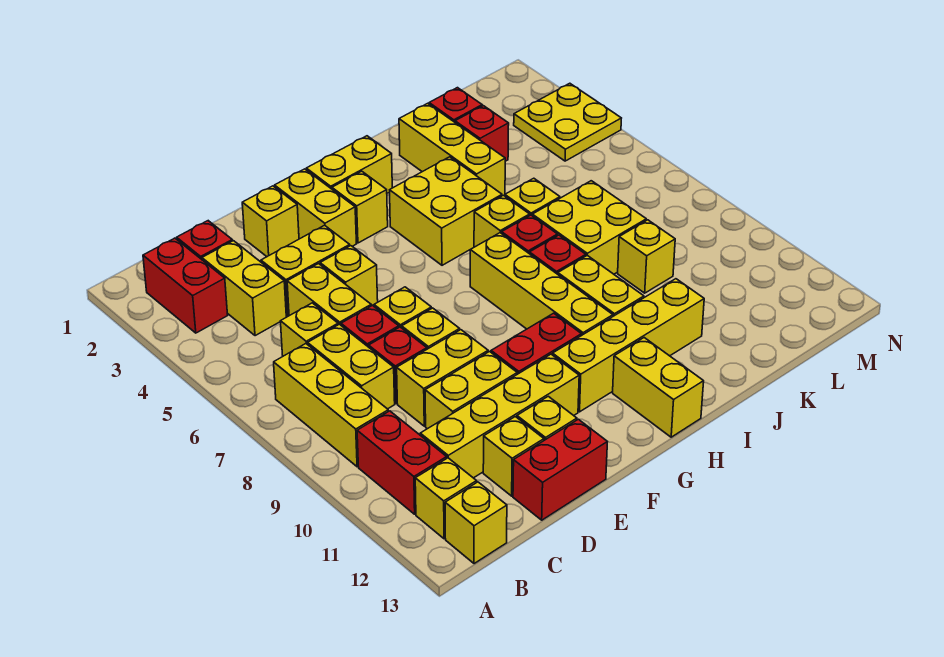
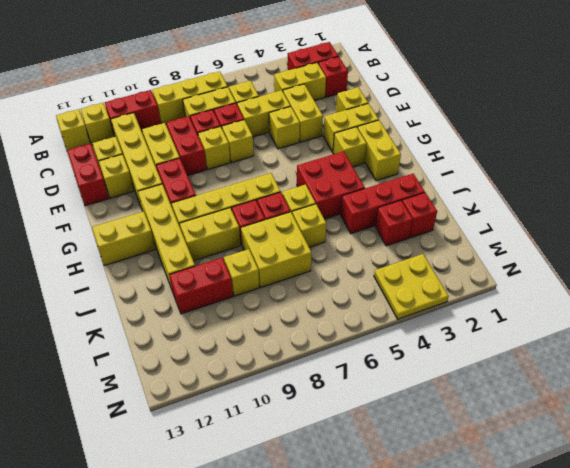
yellow brick D9:E9 level 1 -> red brick D9:E9 level 1
yellow brick H4:I5 level 1 -> red brick H4:I5 level 1
yellow brick J2:J4 level 1 -> red brick J2:J4 level 1
none -> red brick K10:K11 level 1

